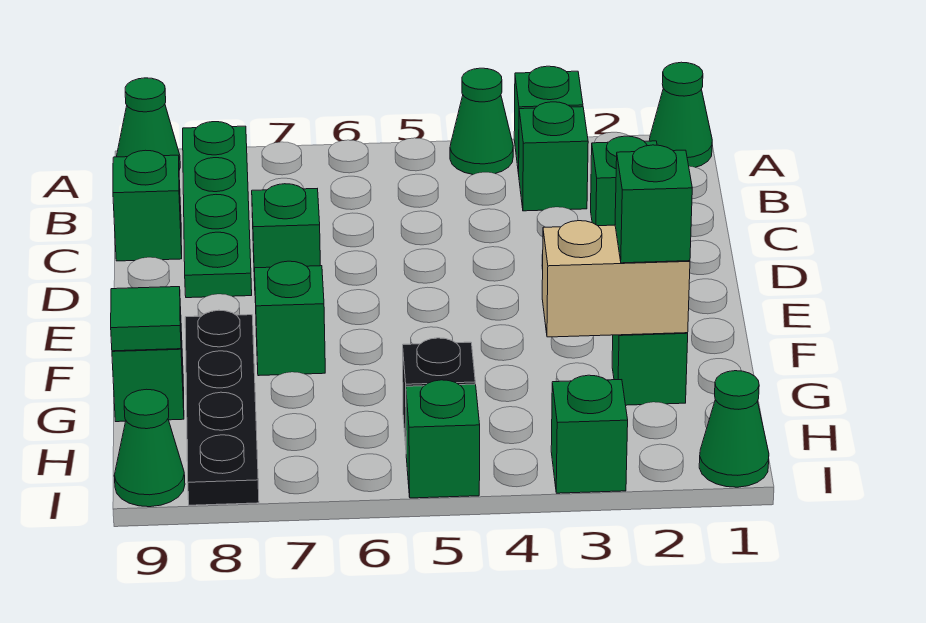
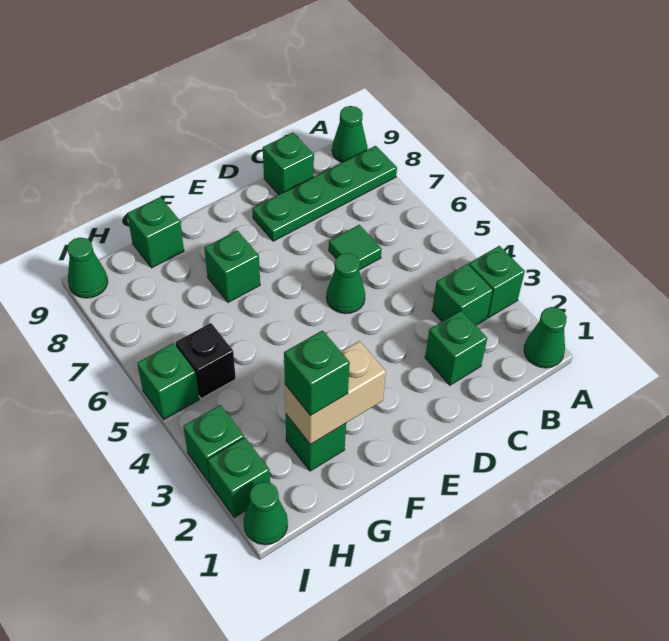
green cone A4 level 1 -> green cone D5 level 1
green brick D7 level 1 -> green brick I2 level 1
black plate F8:I8 level 1 -> none
tan brick G2:G3 level 2 -> tan brick F2:G2 level 2
green tile G9 level 2 -> green tile C6 level 1

